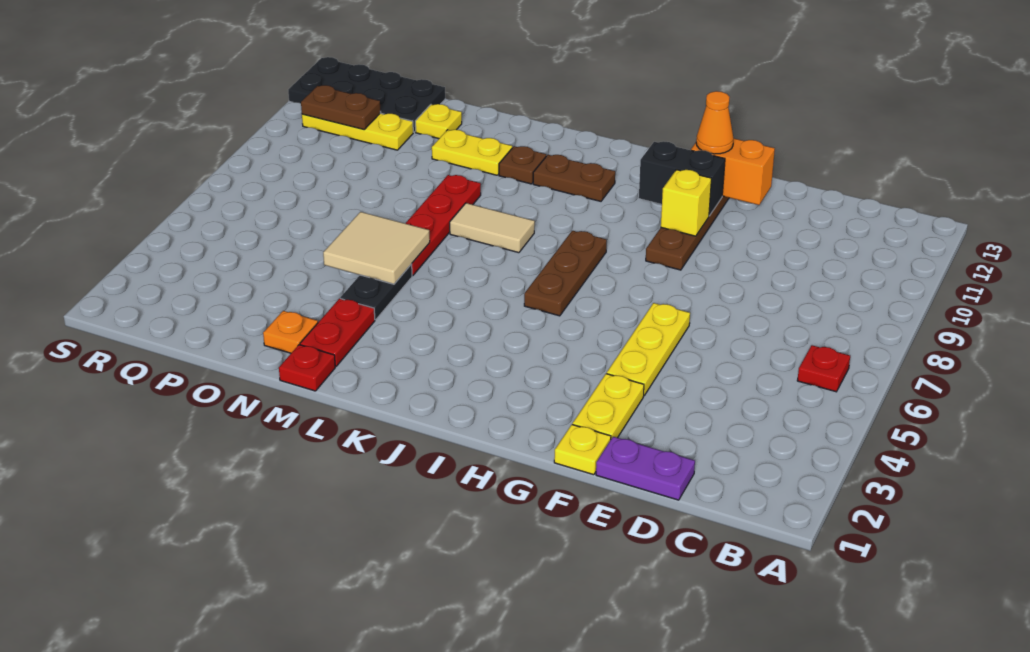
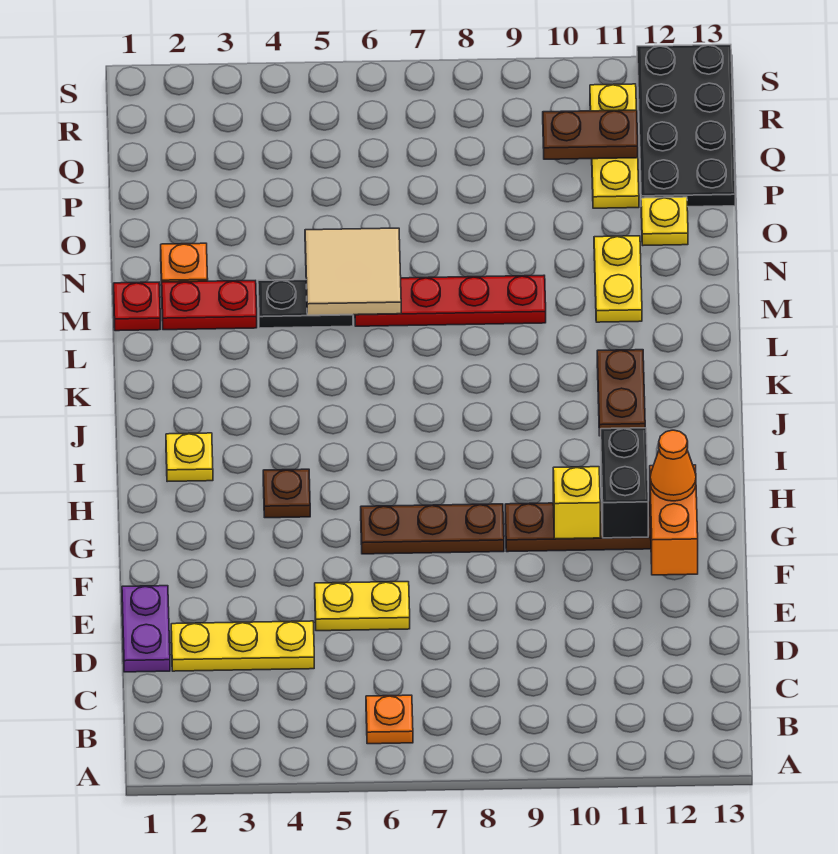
red plate B6 level 1 -> orange plate B6 level 1
yellow plate F1 level 1 -> yellow plate I2 level 1
yellow plate F2:F3 level 1 -> yellow plate E5:E6 level 1
yellow plate F4:F6 level 1 -> yellow plate D2:D4 level 1
brown plate I6:I8 level 1 -> brown plate G6:G8 level 1
tan tile K8:L8 level 1 -> none
brown plate L11 level 1 -> brown plate H4 level 1
brown plate Q11:R11 level 2 -> brown plate Q10:Q11 level 2

